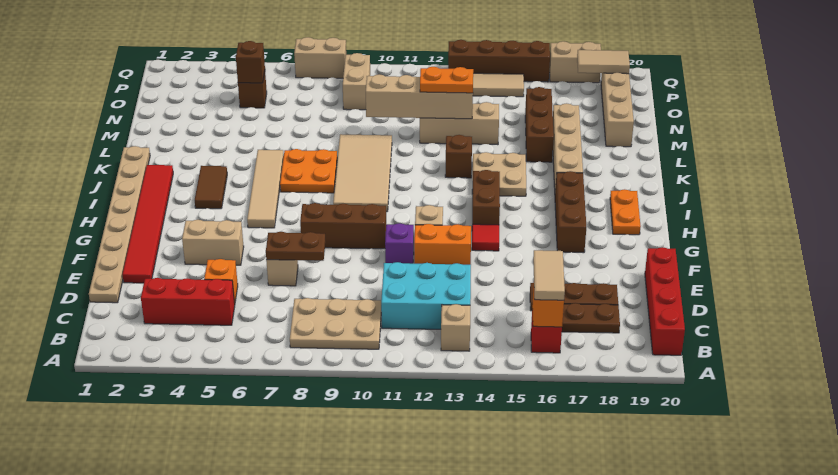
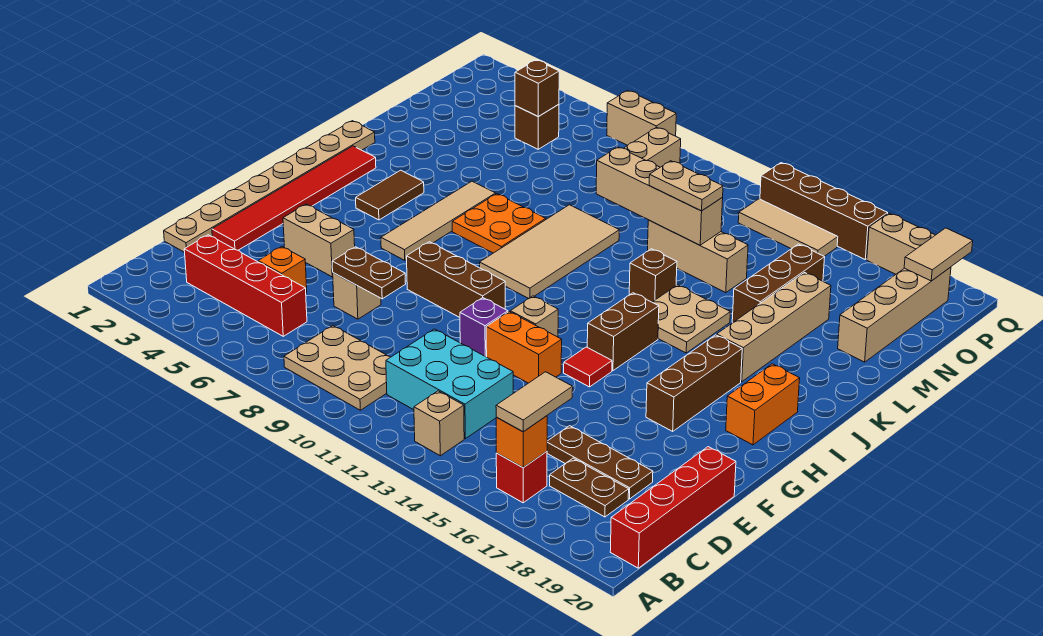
red brick C3:C5 level 1 -> red brick C3:C6 level 1
orange plate H19:I19 level 1 -> orange brick H19:I19 level 1
orange plate M12:M13 level 3 -> tan plate M12:M13 level 3
tan tile P18:P19 level 2 -> tan tile P19:Q19 level 2

